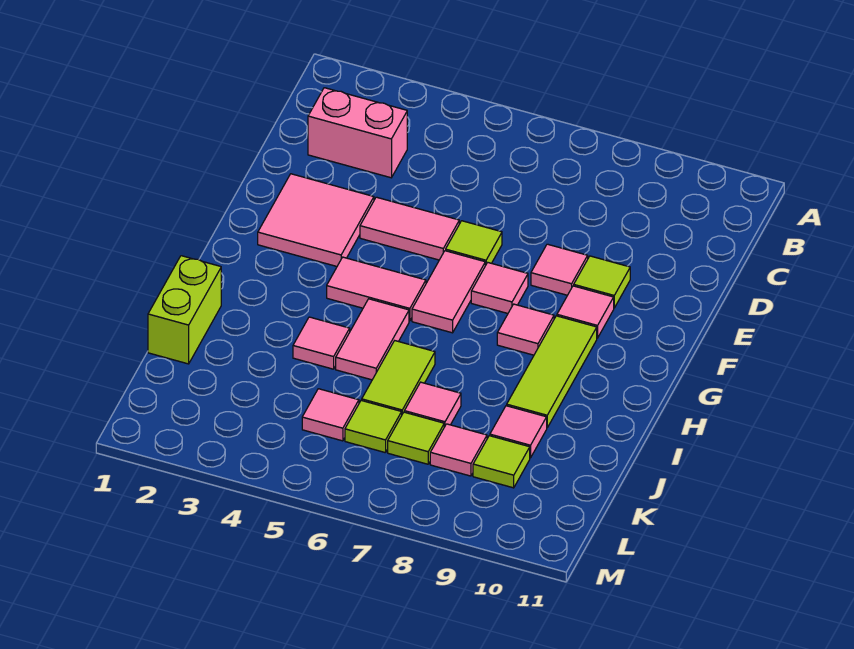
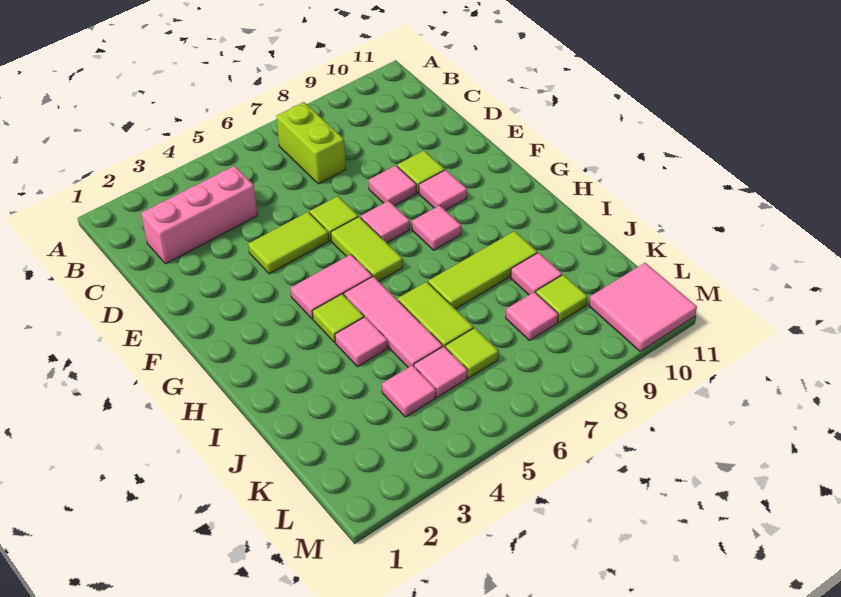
pink brick C2:C3 level 1 -> pink brick C2:C4 level 1
pink tile E2:F3 level 1 -> pink tile L10:M11 level 1
pink tile E4:E5 level 1 -> lime tile E4:E5 level 1
pink tile F6:G6 level 1 -> lime tile F6:G6 level 1
lime tile G9:I9 level 1 -> lime tile I7:I9 level 1
pink tile H5:I5 level 1 -> pink tile H5:J5 level 1
lime brick I1:J1 level 1 -> lime brick B7:C7 level 1
pink tile J7 level 1 -> pink tile K4 level 1
lime tile K7 level 1 -> lime tile H4 level 1

